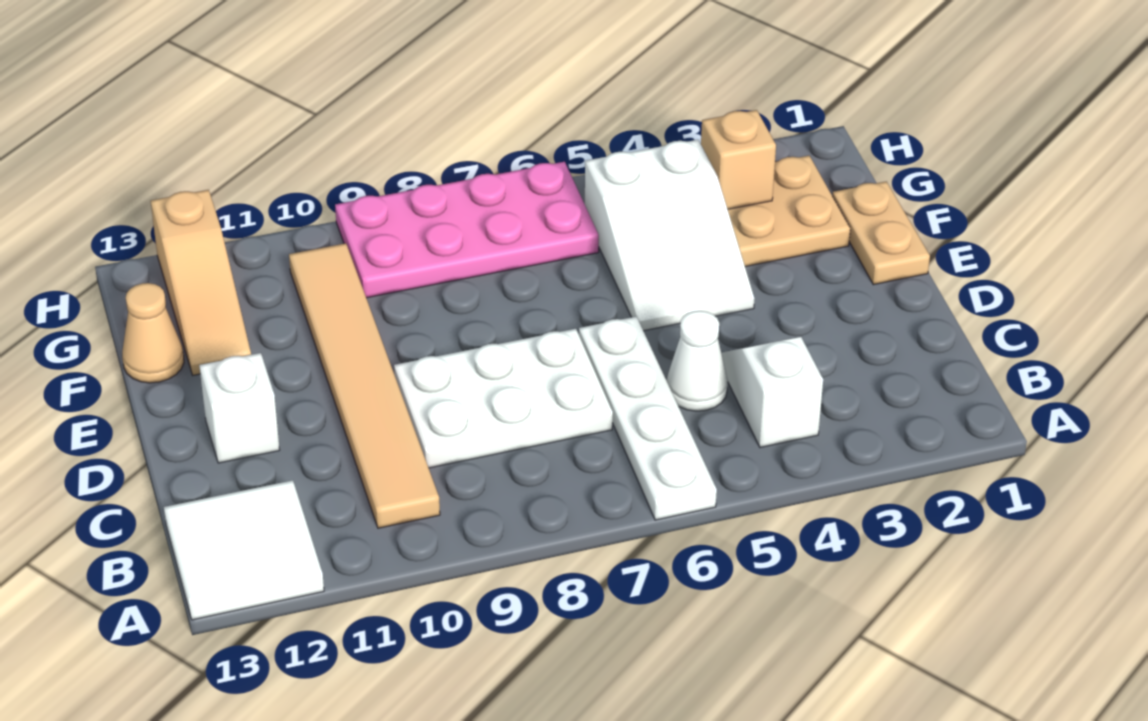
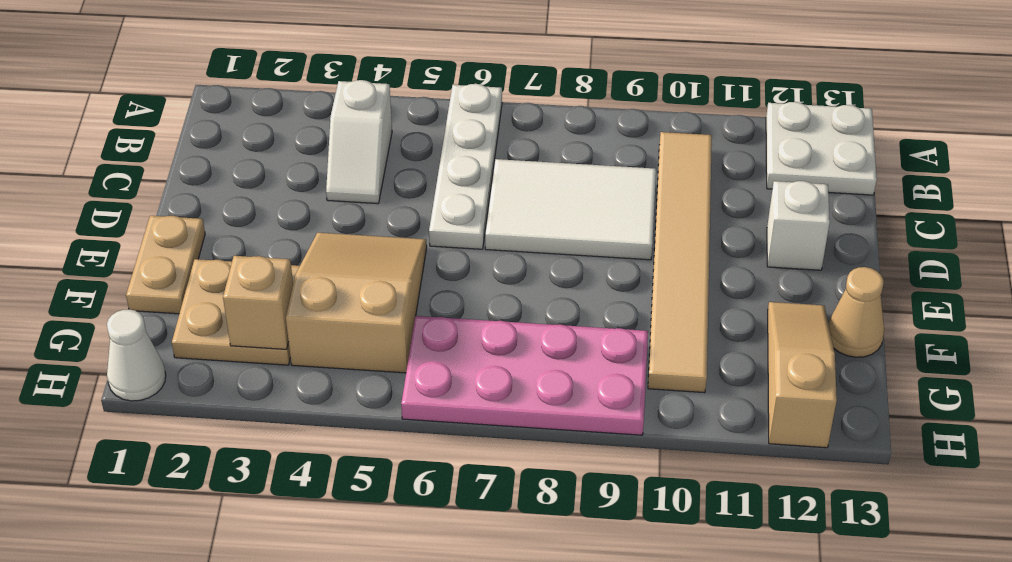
white tile A12:B13 level 1 -> white plate A12:B13 level 1
white cone C5 level 1 -> white cone H1 level 1
white plate C7:D9 level 1 -> white tile C7:D9 level 1
white slope E4:G5 level 1 top G -> tan slope E4:G5 level 1 top G

